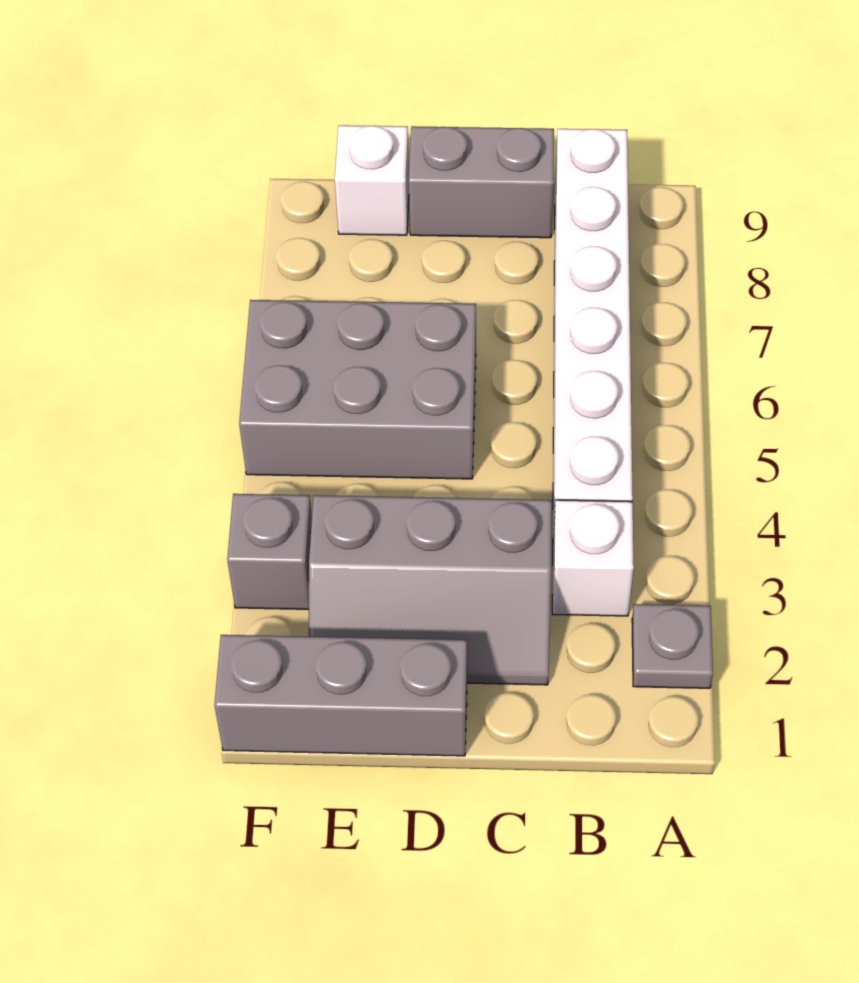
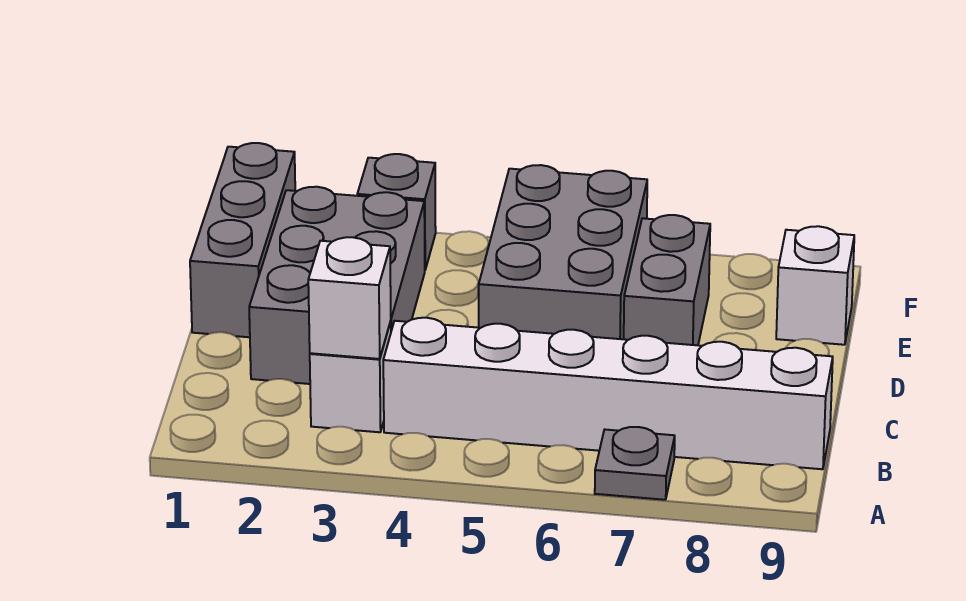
grey plate A2 level 1 -> grey plate A7 level 1
none -> white brick B3 level 2
grey slope C2:E3 level 1 top 3 -> grey brick C2:E3 level 1
grey brick C9:D9 level 1 -> grey brick D7:E7 level 1

